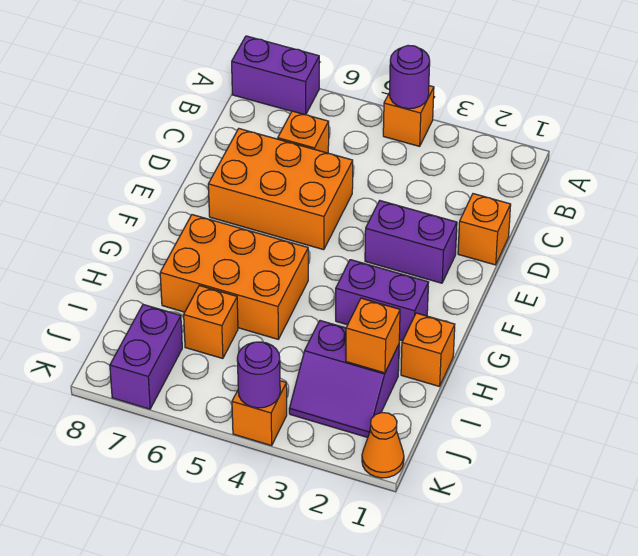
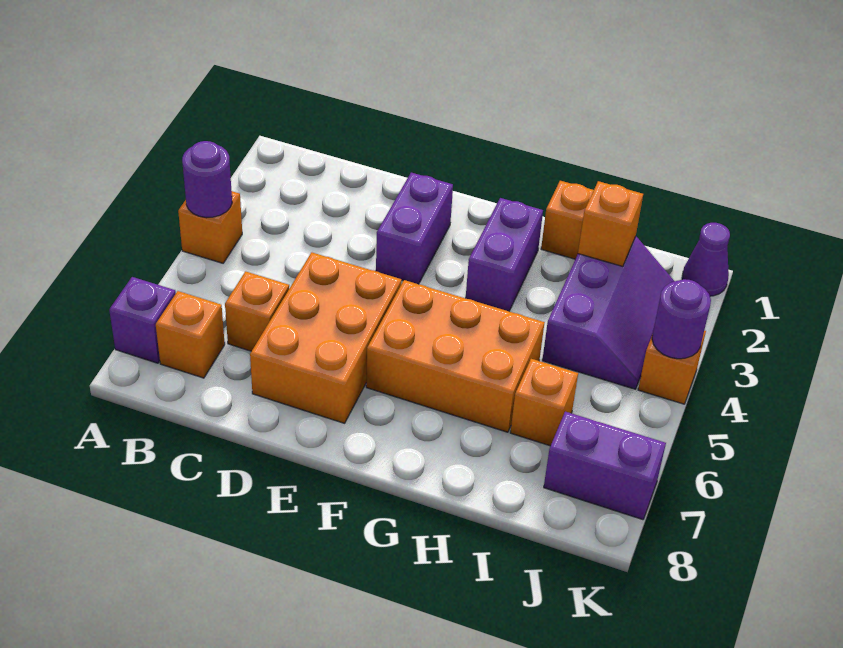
purple brick A7:A8 level 1 -> purple brick A7 level 1
orange brick D1 level 1 -> orange brick B7 level 1
orange brick G5:H7 level 1 -> orange brick F5:H6 level 1
purple slope I2:J3 level 1 top I -> purple slope I2:J4 level 1 top I
orange cone K1 level 1 -> purple cone K1 level 1

